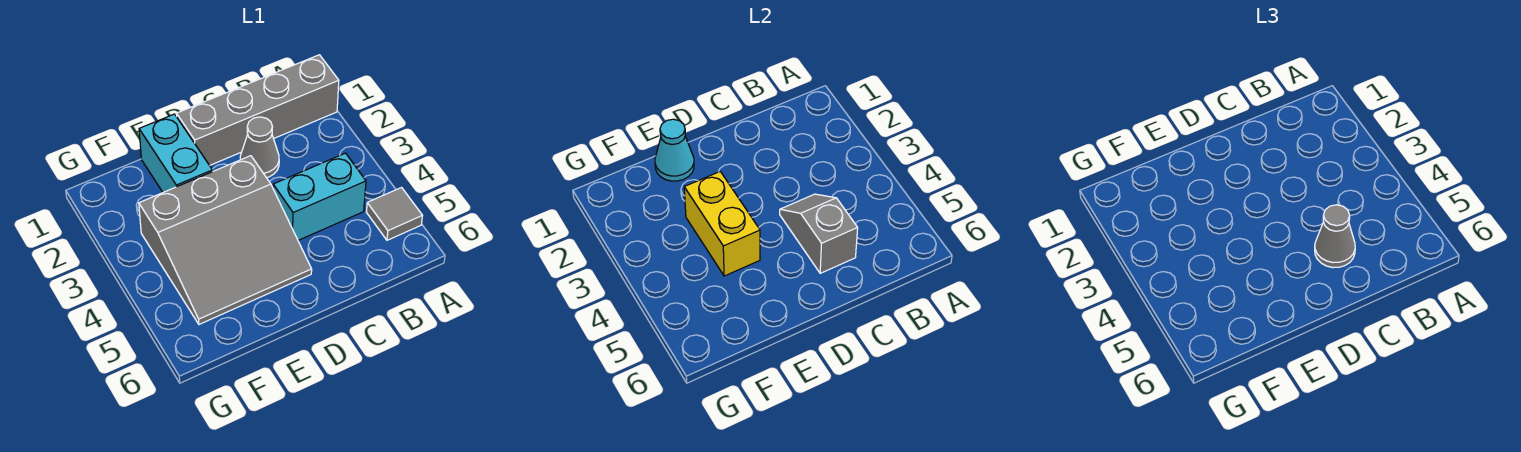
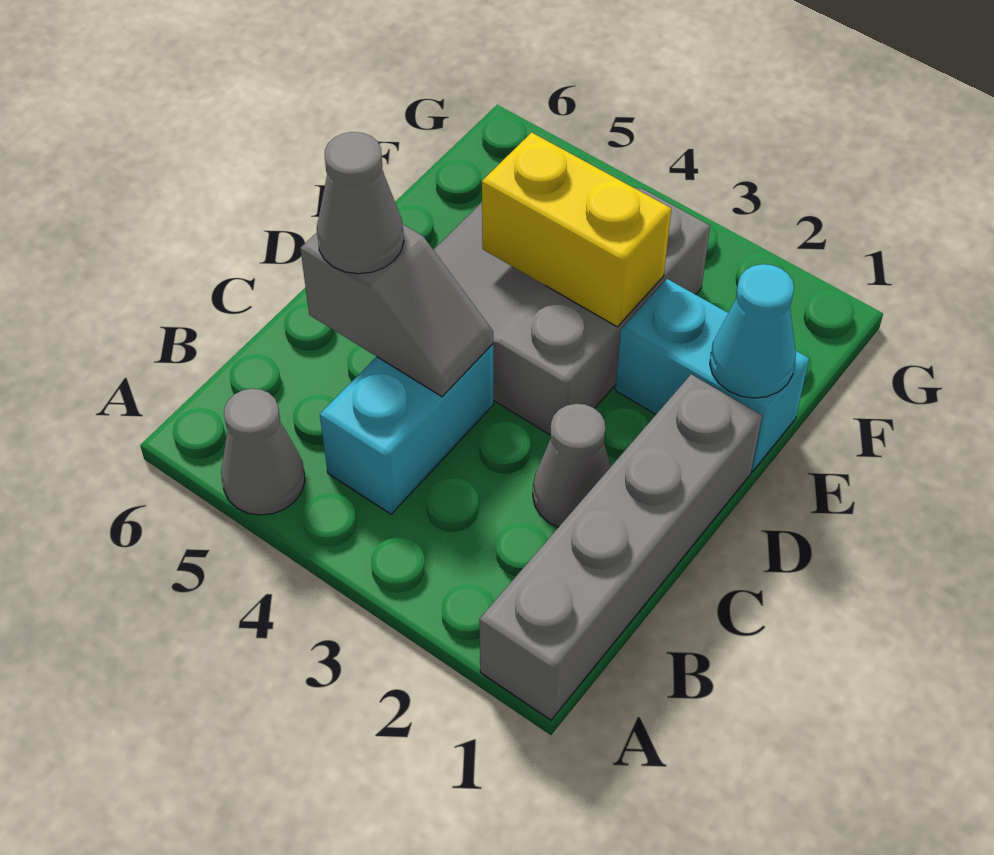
grey tile A5 level 1 -> grey cone A5 level 1

